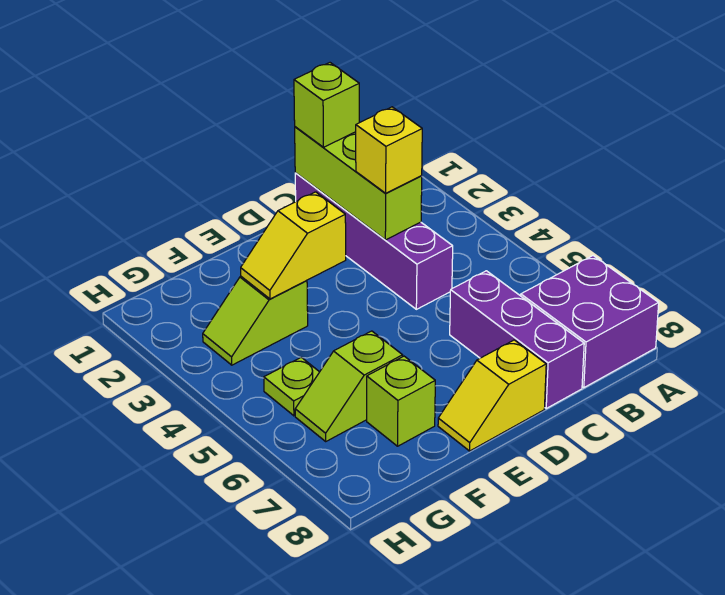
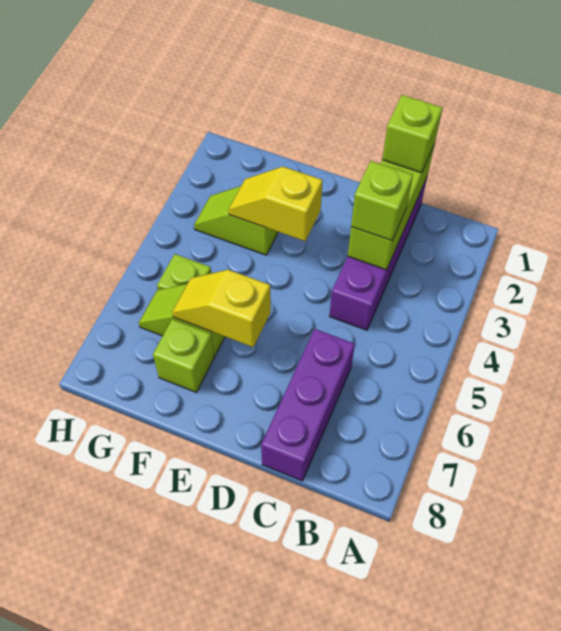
purple brick A7:B8 level 1 -> none
yellow brick C3 level 3 -> lime brick C3 level 3
yellow slope D8:E8 level 1 top D -> yellow slope E6:F6 level 2 top E

